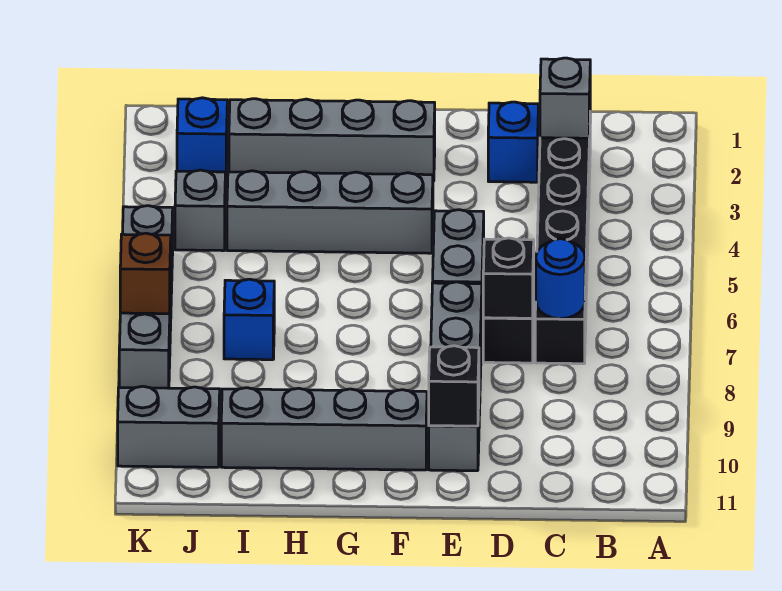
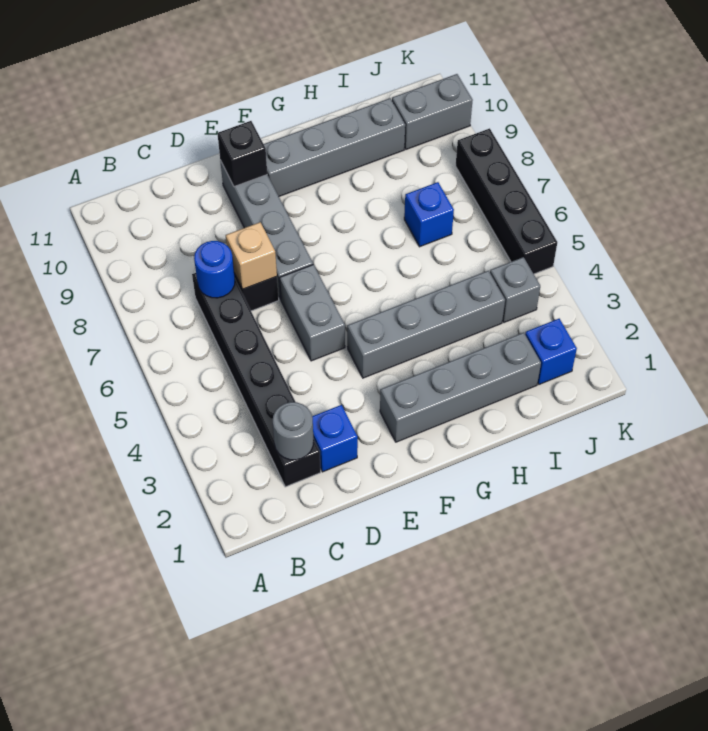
grey brick C2 level 2 -> grey round brick C2 level 2
black brick D7 level 2 -> tan brick D7 level 2
grey brick K5:K8 level 1 -> black brick K5:K8 level 1
brown brick K7 level 2 -> none

